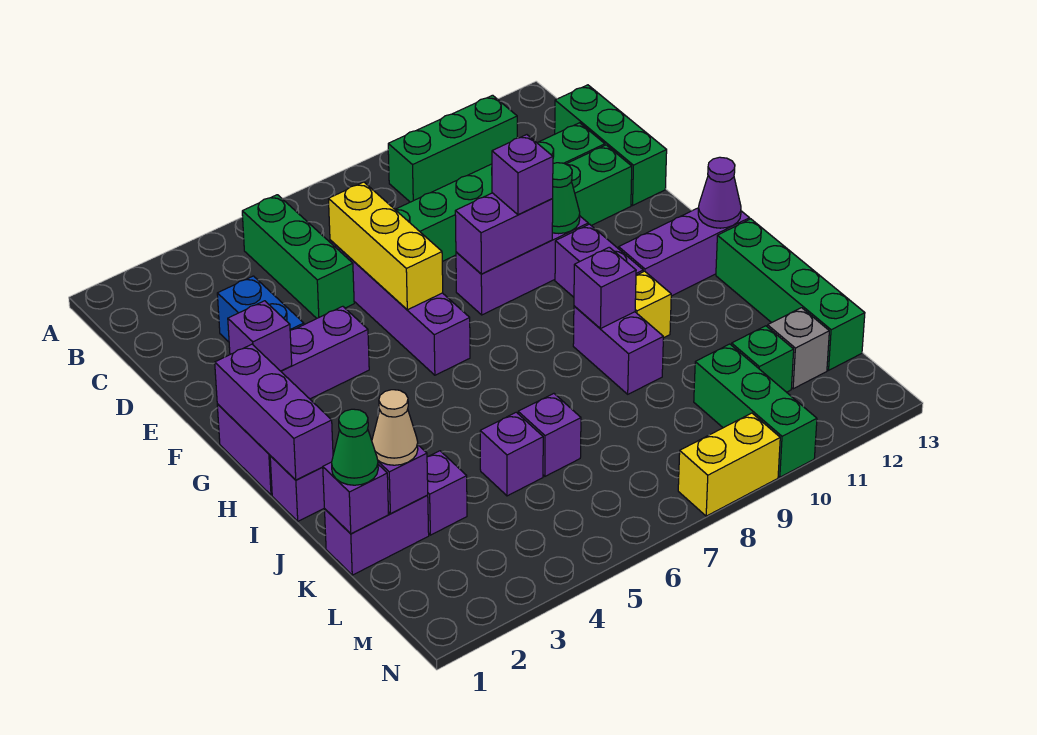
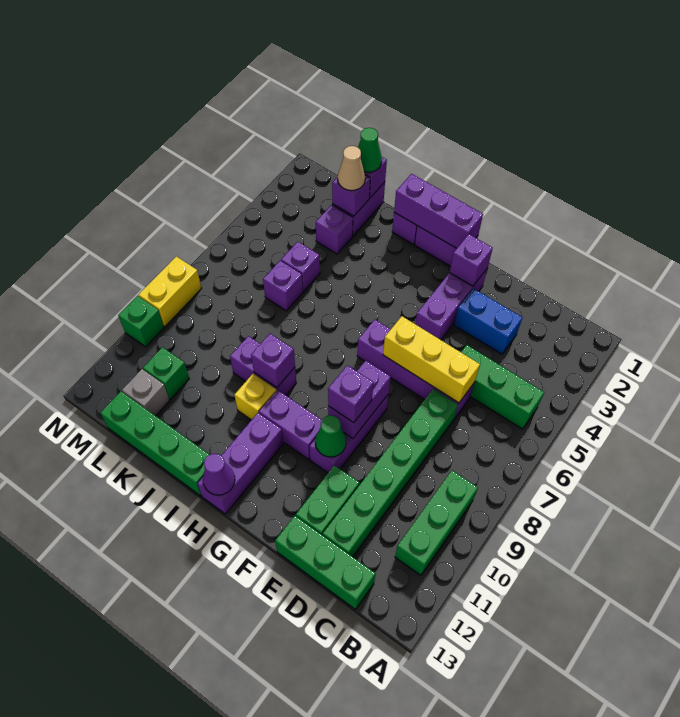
green brick L10:N10 level 1 -> green brick N10 level 1

